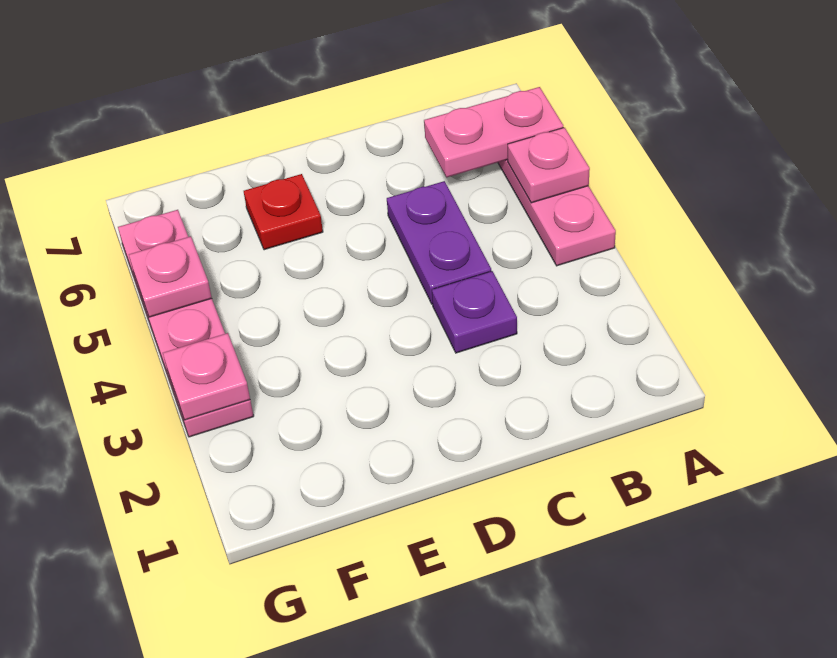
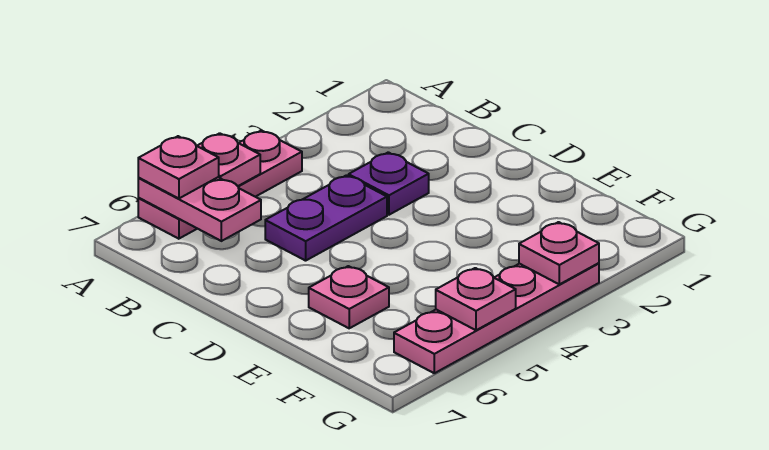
none -> pink plate A6 level 3
red plate E6 level 1 -> pink plate E6 level 1

